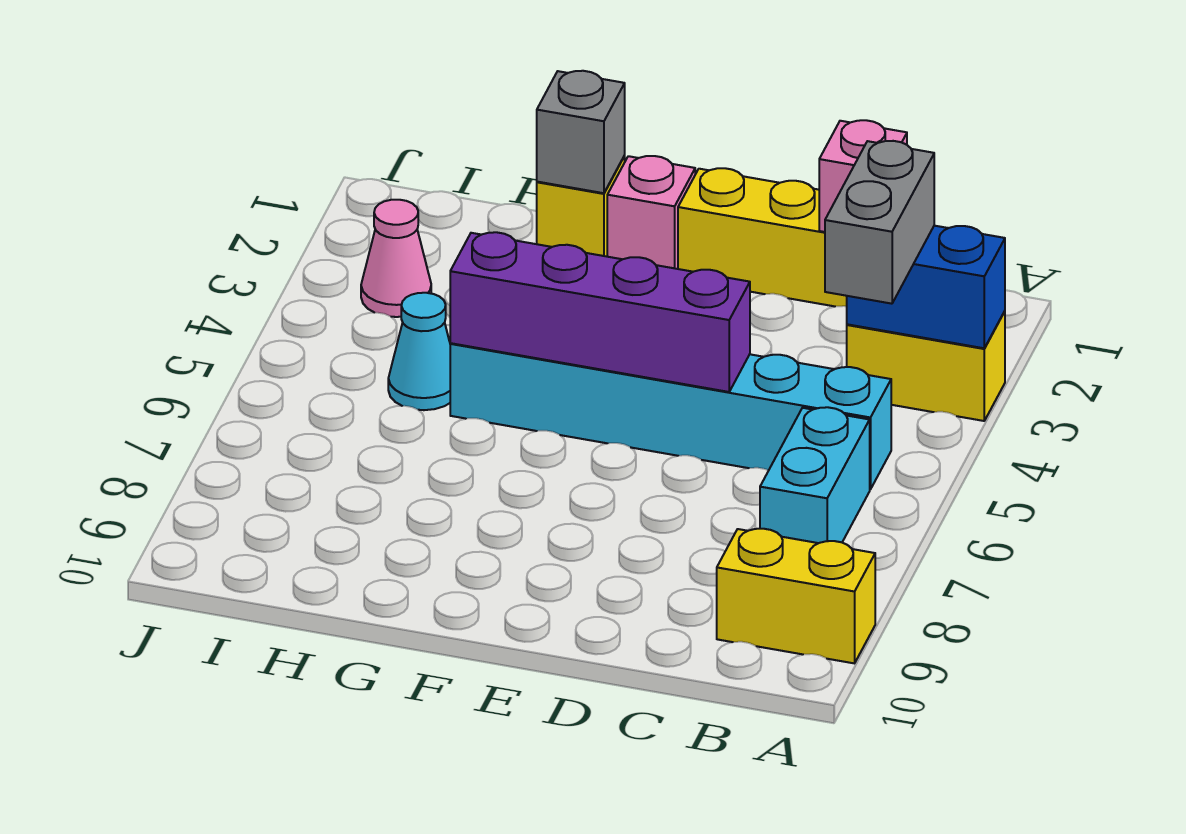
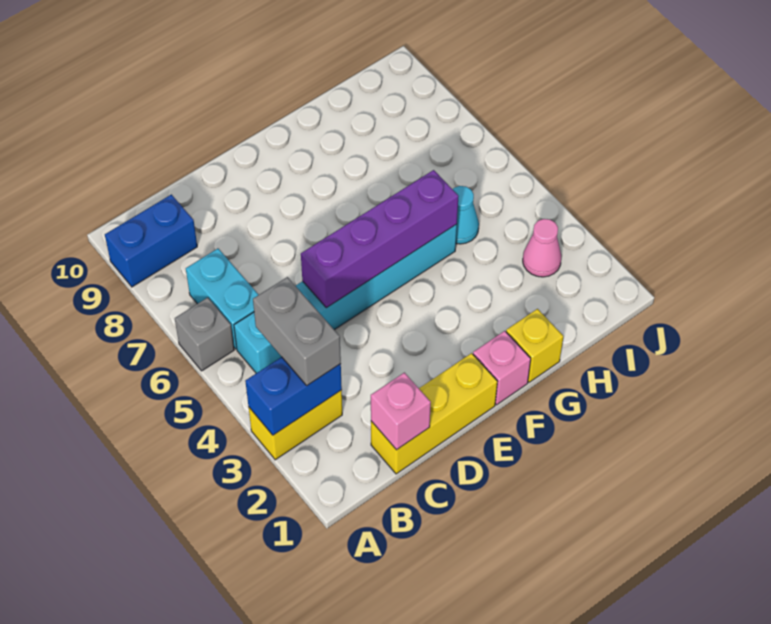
yellow brick A9:B9 level 1 -> blue brick A9:B9 level 1
grey brick G1 level 2 -> grey brick A6 level 1

